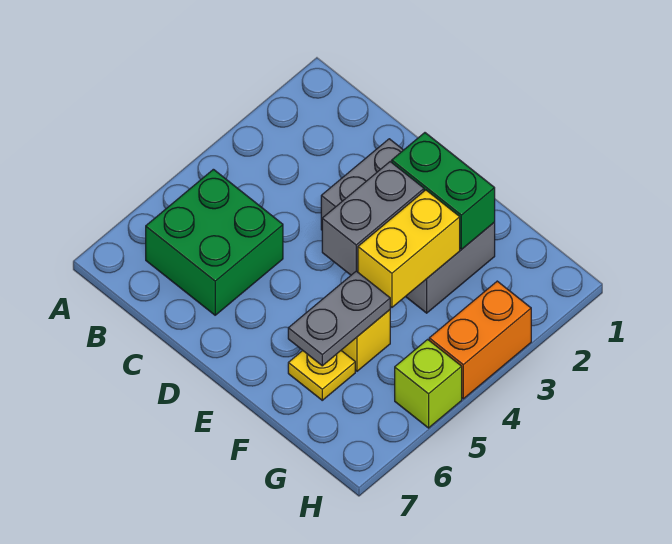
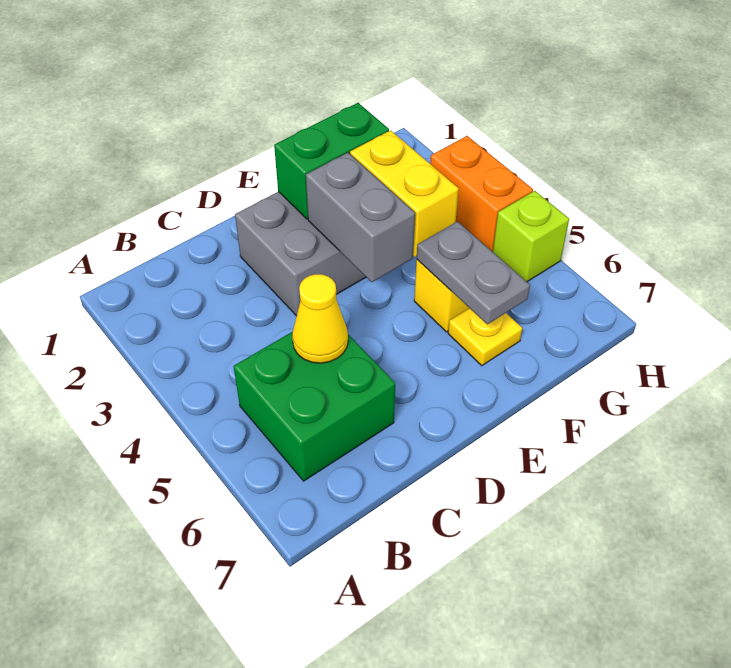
none -> yellow cone C5 level 2

